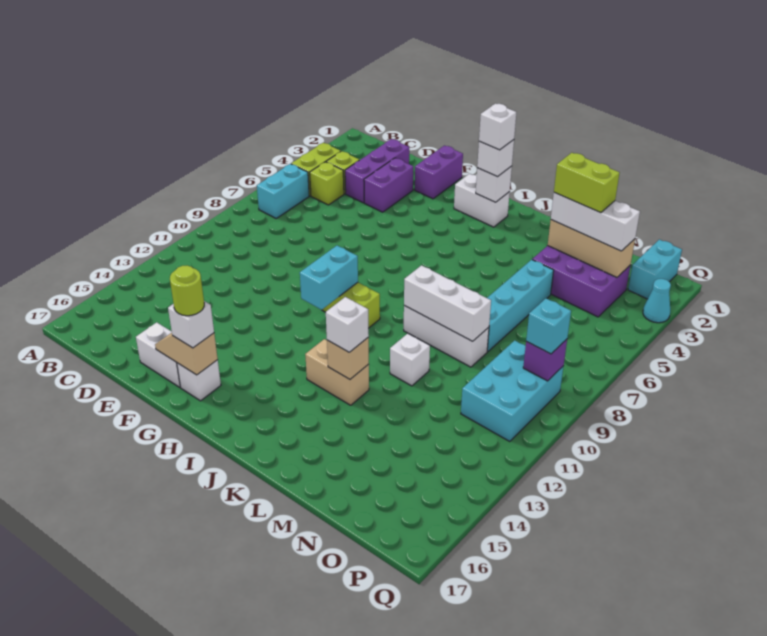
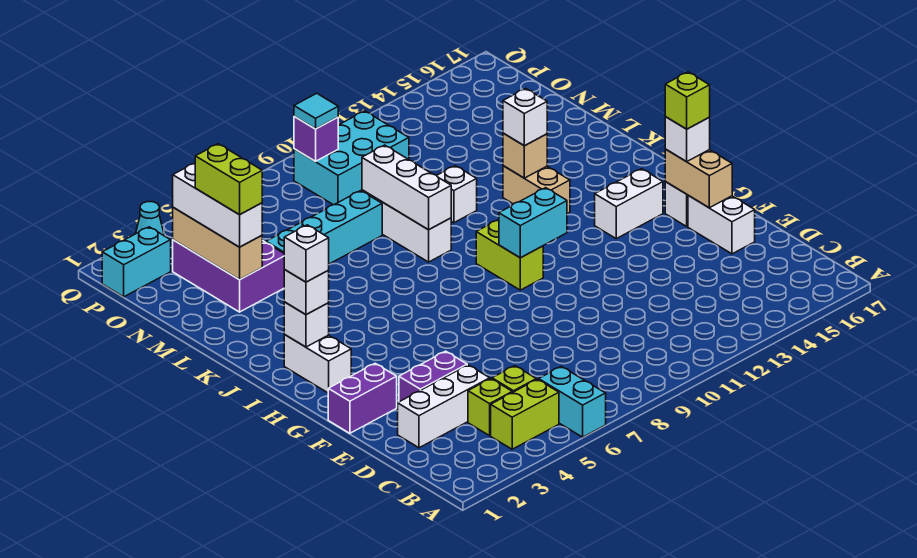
cyan brick B6:B7 level 1 -> cyan brick A6:B6 level 1
purple brick D2:D4 level 1 -> white brick D2:D4 level 1
tan slope F16:G16 level 2 top G -> tan brick F16:G16 level 2
lime round brick G16 level 4 -> lime brick G16 level 4
none -> white brick H14:H15 level 1
cyan brick P9 level 3 -> cyan tile P9 level 3

